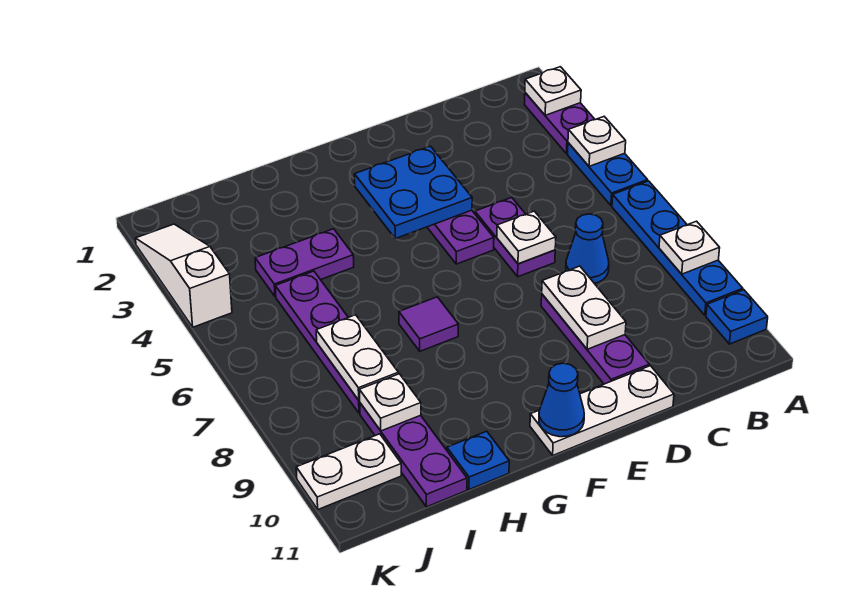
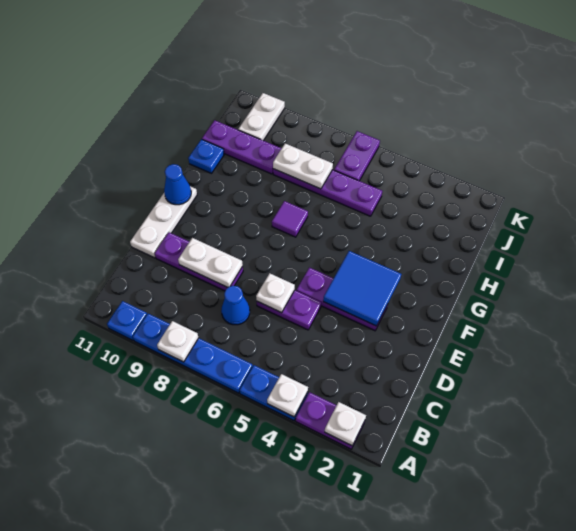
blue plate E3:F4 level 2 -> blue tile E3:F4 level 2
purple plate H4:I4 level 1 -> purple plate J6:K6 level 1
white plate I9 level 2 -> none
white slope K2:K4 level 1 top 4 -> none

